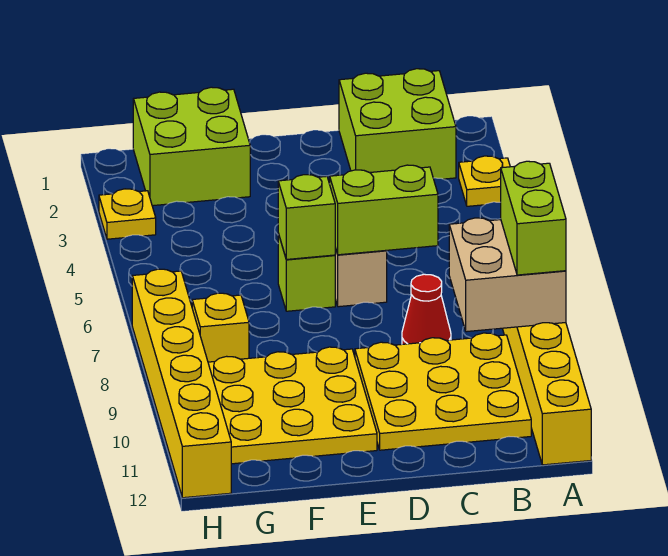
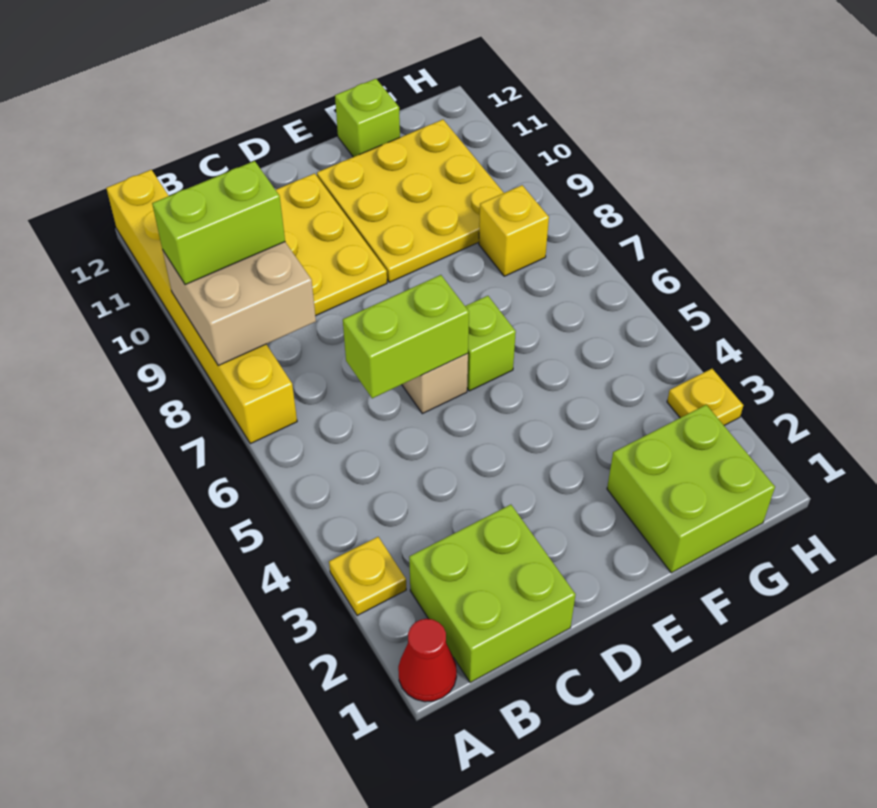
lime brick A8:A9 level 3 -> lime brick A9:B9 level 3
red cone C8 level 1 -> red cone A1 level 1
lime brick E6 level 2 -> lime brick F12 level 1
yellow brick H7:H12 level 1 -> none

